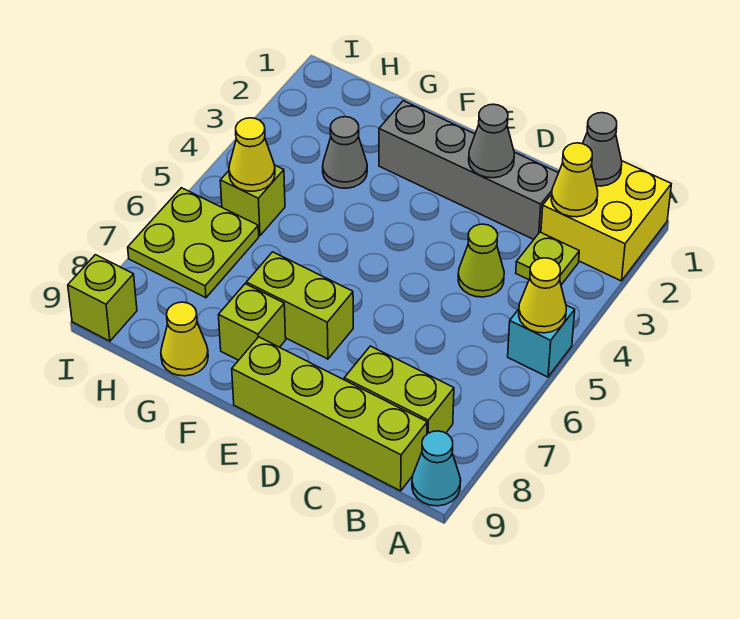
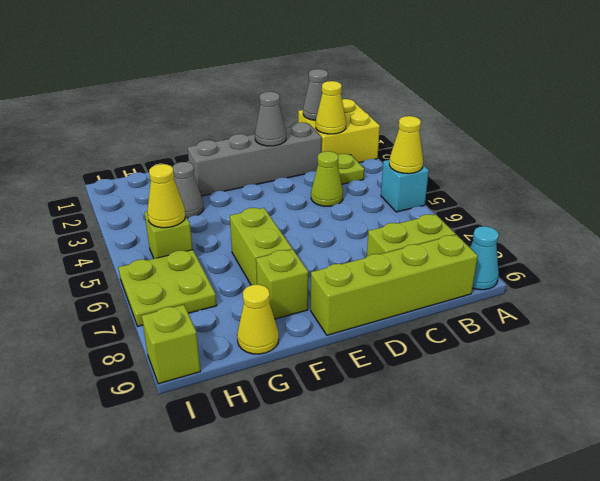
lime brick E7:F7 level 1 -> lime brick F6:F7 level 1

